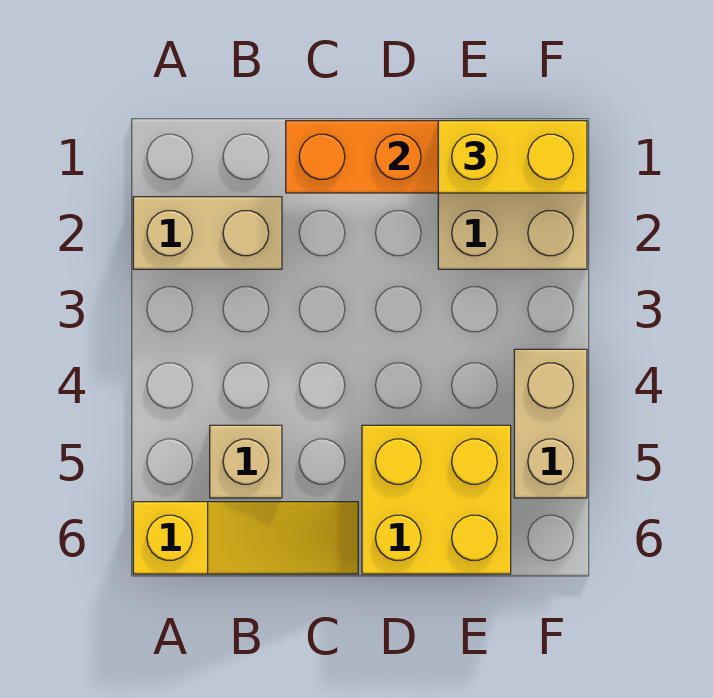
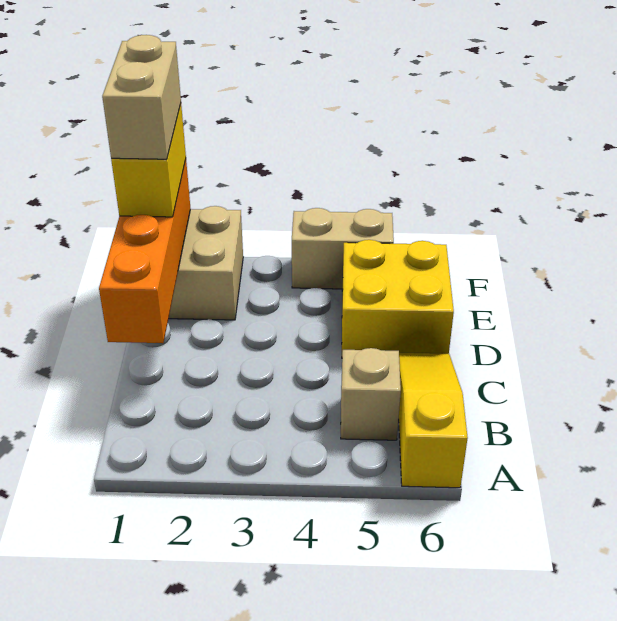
tan brick A2:B2 level 1 -> tan brick E1:F1 level 4

